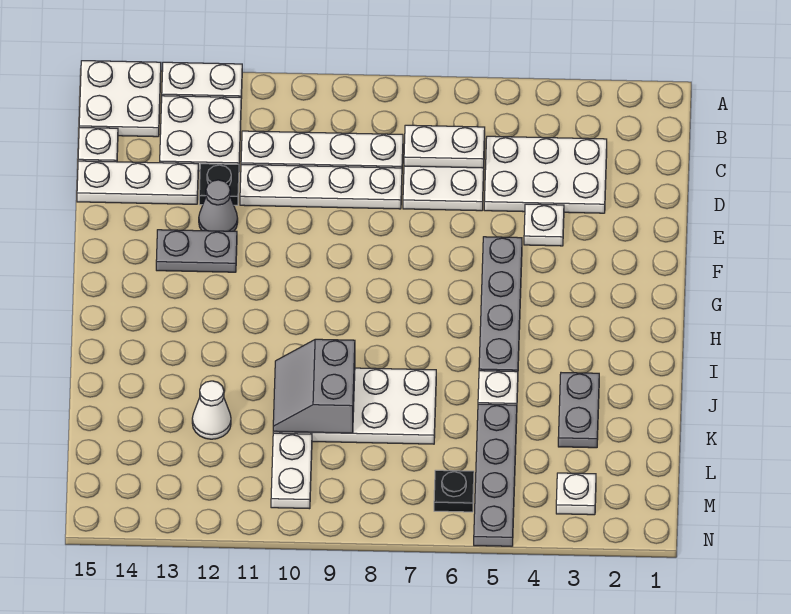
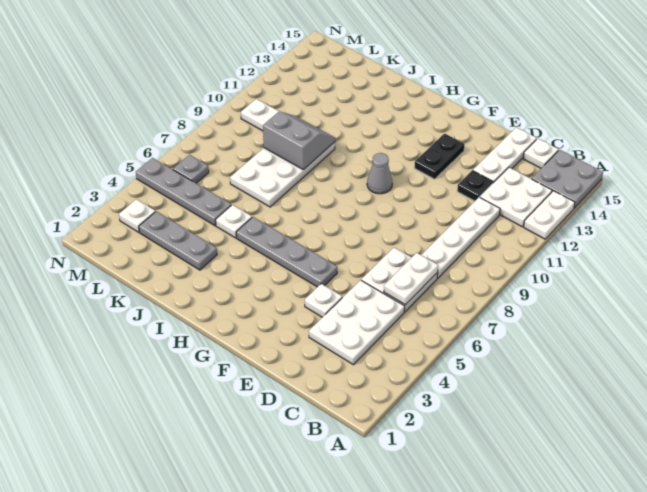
white plate A14:B15 level 1 -> grey plate A14:B15 level 1
white plate D8:D11 level 1 -> none
grey cone E12 level 1 -> grey cone G10 level 1
grey plate F12:F13 level 1 -> black plate F12:F13 level 1
grey plate J3:K3 level 1 -> grey plate J3:L3 level 1
white cone K12 level 1 -> none
black plate M6 level 1 -> grey plate M6 level 1

